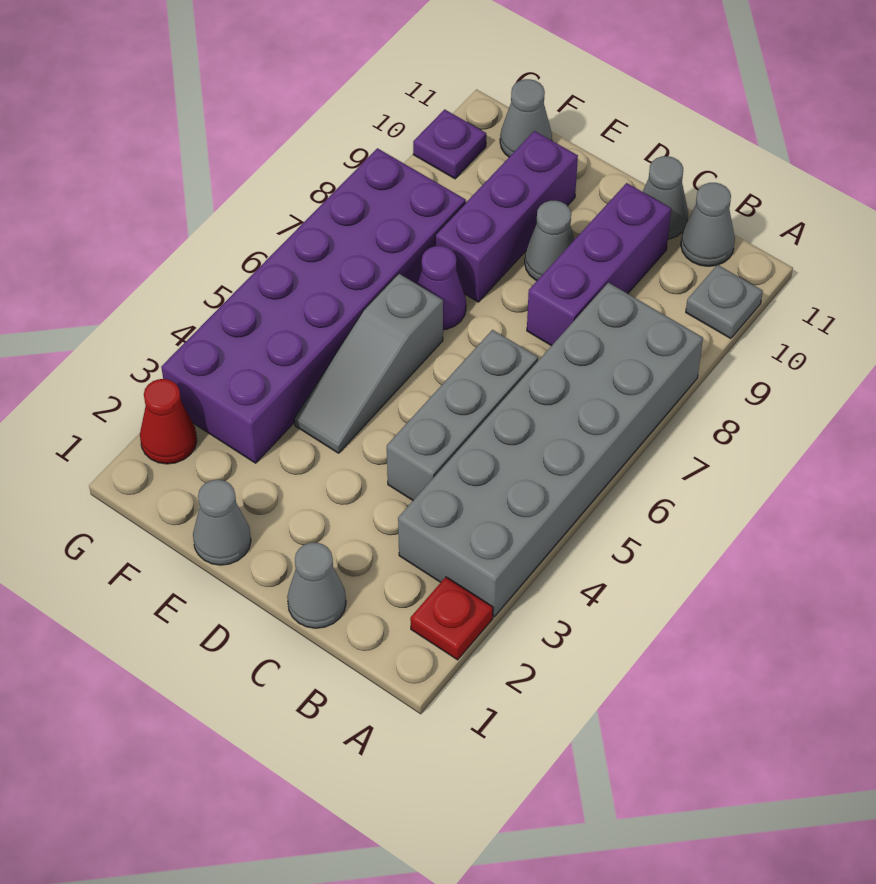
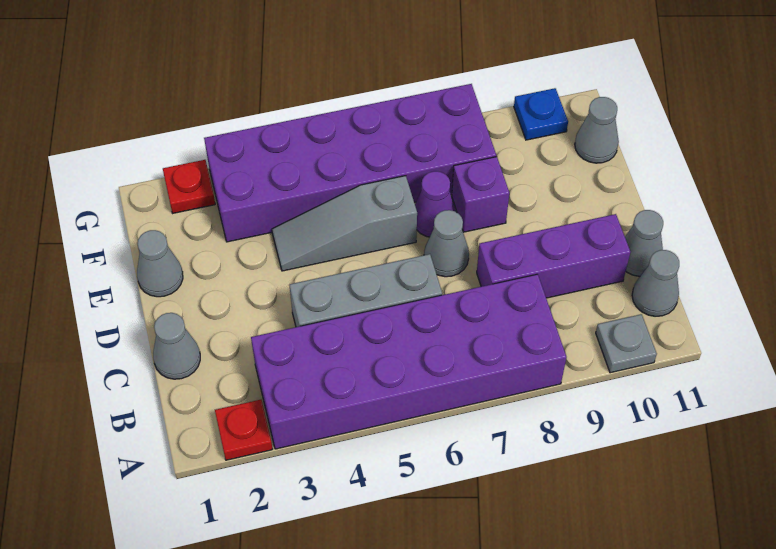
grey brick A3:B8 level 1 -> purple brick A3:B8 level 1
grey cone D9 level 1 -> grey cone D7 level 1
purple brick E8:E10 level 1 -> purple brick E8 level 1
red cone G2 level 1 -> red plate G2 level 1
purple plate G10 level 1 -> blue plate G10 level 1

